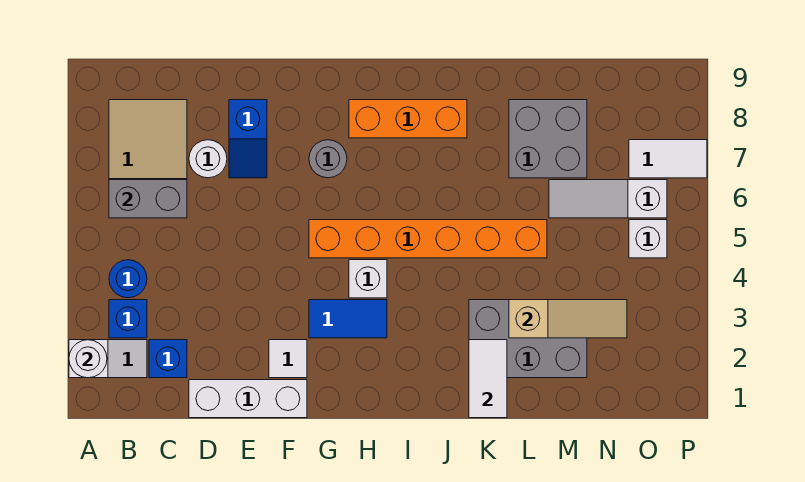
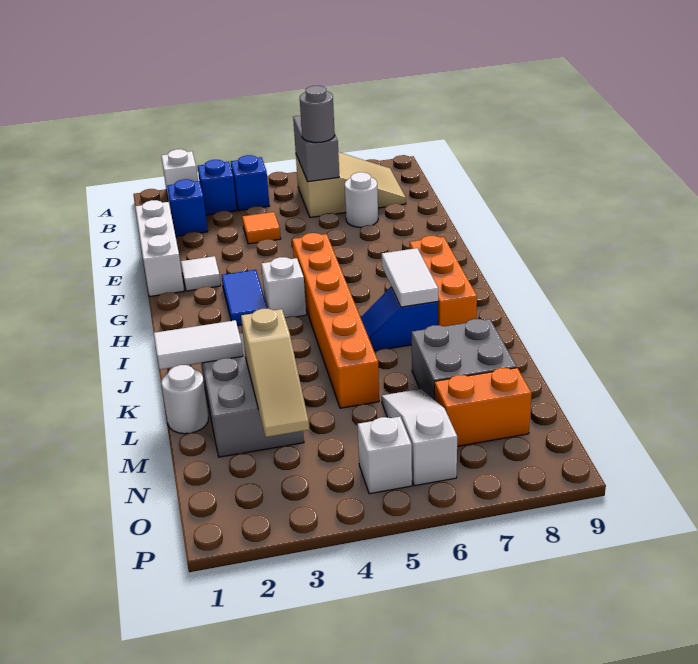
white round brick A2 level 2 -> white round brick L1 level 1
blue round brick B4 level 1 -> blue brick B4 level 1
none -> orange tile D4 level 1
blue slope E7:E8 level 1 top 8 -> blue slope J6:J7 level 1 top 7
grey round brick G7 level 1 -> grey round brick C6 level 3
none -> orange brick N7:N8 level 1
white tile O7:P7 level 1 -> white tile I7:J7 level 2

